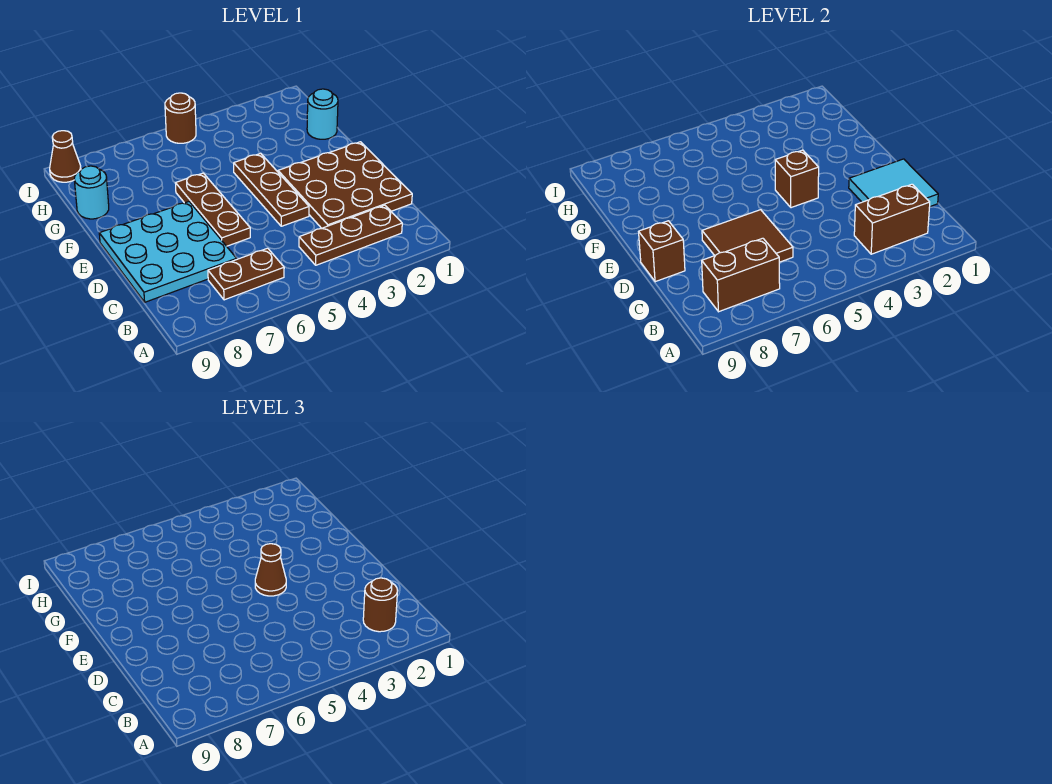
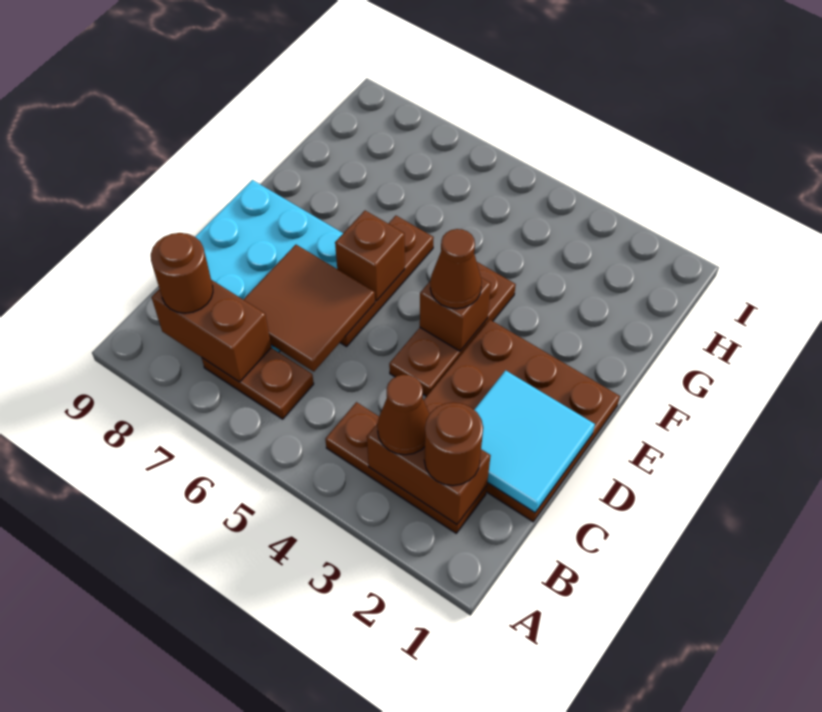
brown brick D9 level 2 -> brown brick E6 level 2
cyan round brick G1 level 1 -> none
cyan round brick G9 level 1 -> none
brown round brick I5 level 1 -> brown round brick B8 level 3
brown cone I9 level 1 -> brown cone B3 level 3

